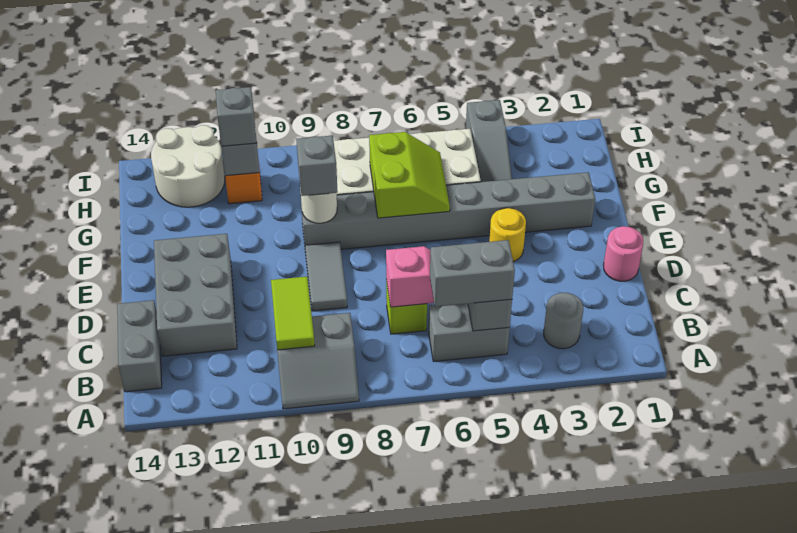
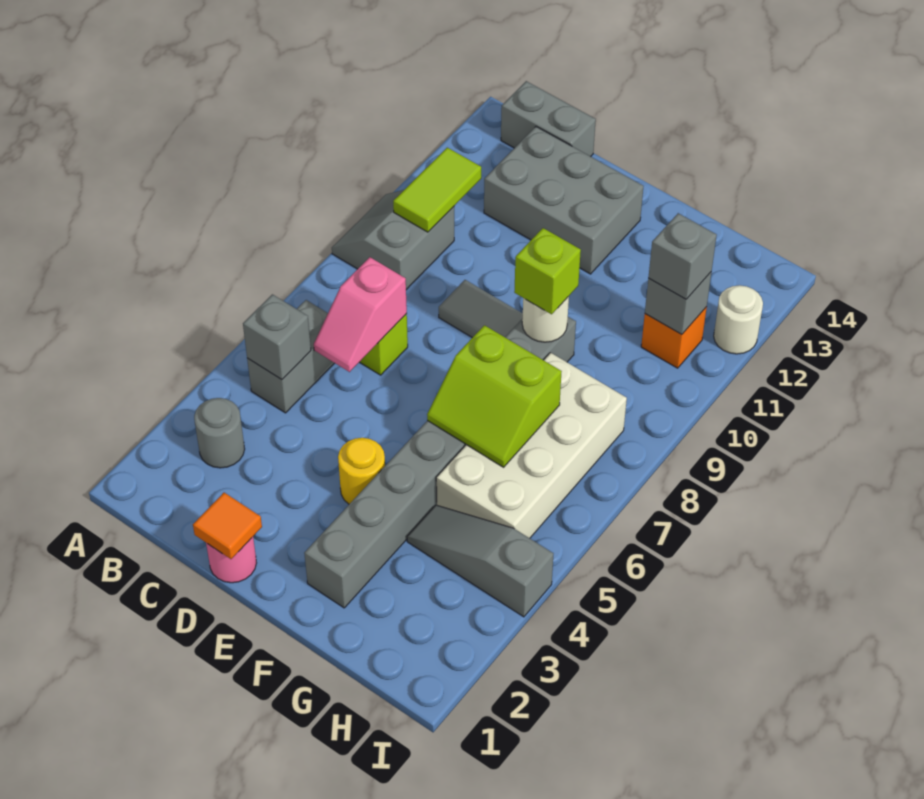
grey brick B5:B6 level 3 -> none
lime tile B10:C10 level 2 -> lime tile B10:B11 level 2
none -> orange tile D1 level 2
grey brick F9 level 3 -> lime brick F9 level 3
white round brick H12:I13 level 1 -> white round brick I12 level 1

